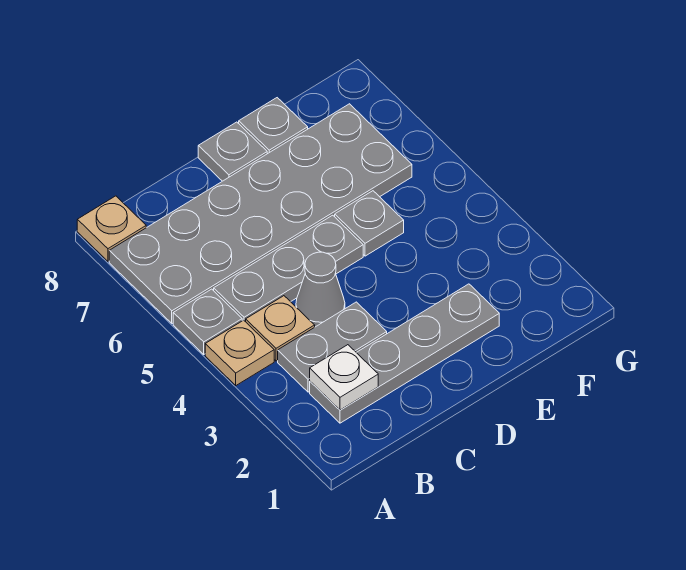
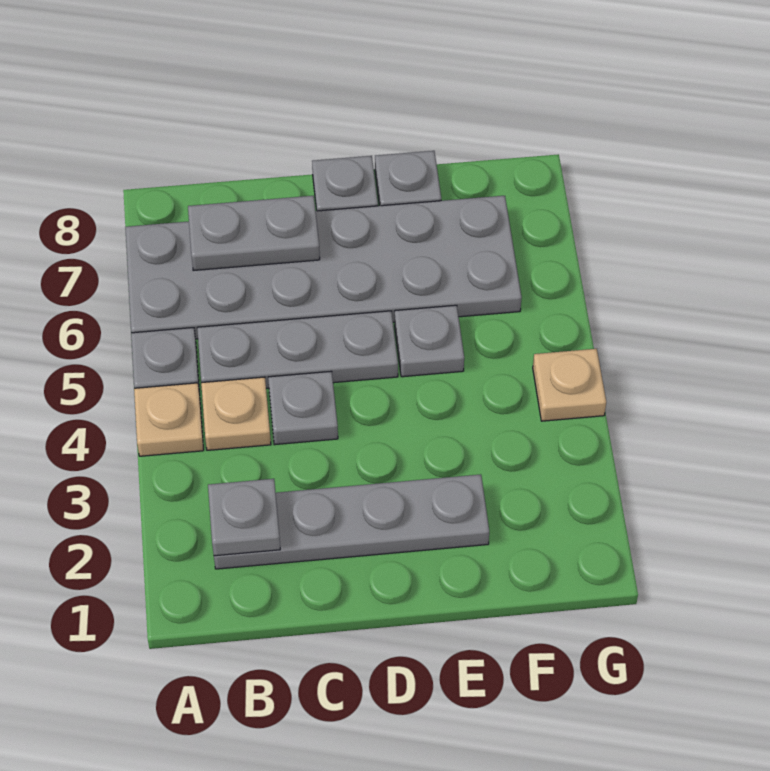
tan plate A8 level 1 -> tan plate G4 level 1
white plate B2 level 2 -> grey plate B2 level 2
grey plate B3:C3 level 1 -> grey plate B7:C7 level 2
grey cone C4 level 1 -> grey plate C4 level 1

